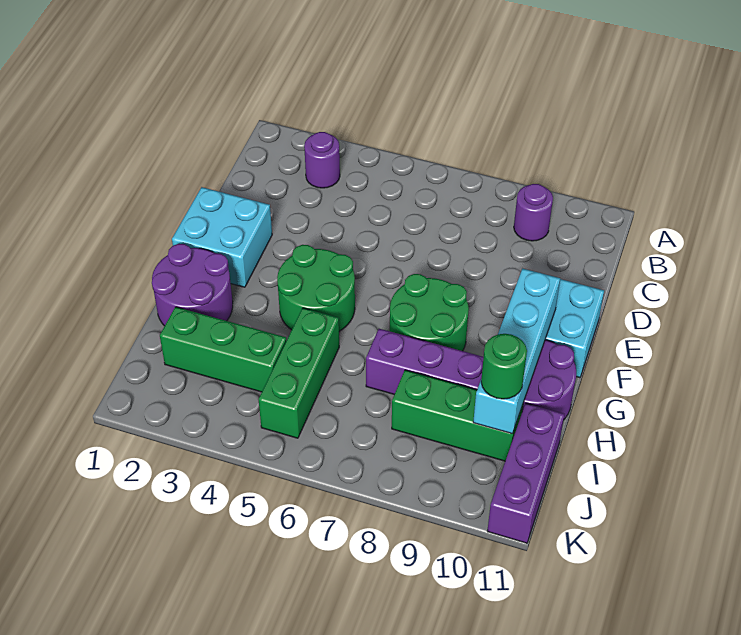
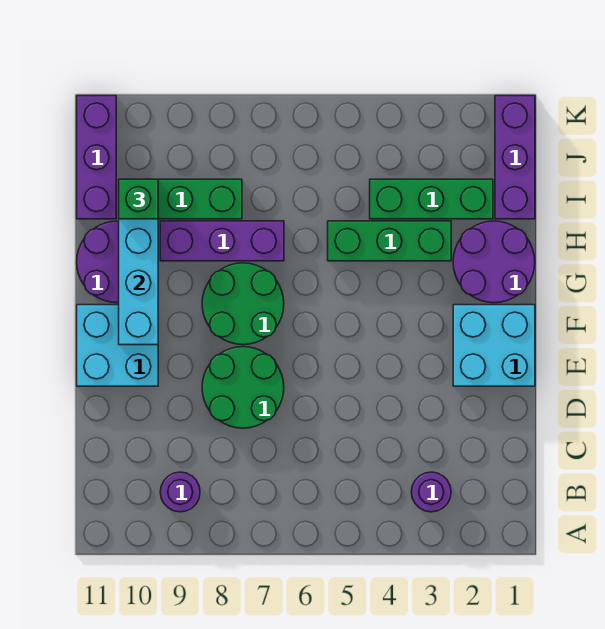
green round brick F4:G5 level 1 -> green round brick D7:E8 level 1
green brick H5:J5 level 1 -> green brick H3:H5 level 1
none -> purple brick I1:K1 level 1
green round brick I10 level 3 -> green brick I10 level 3

